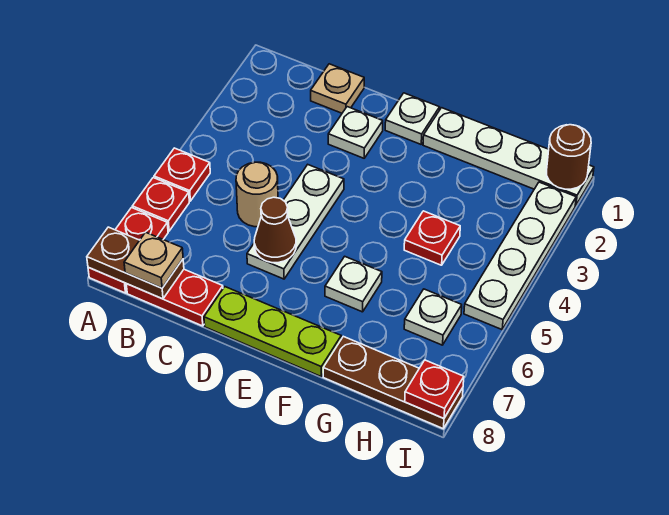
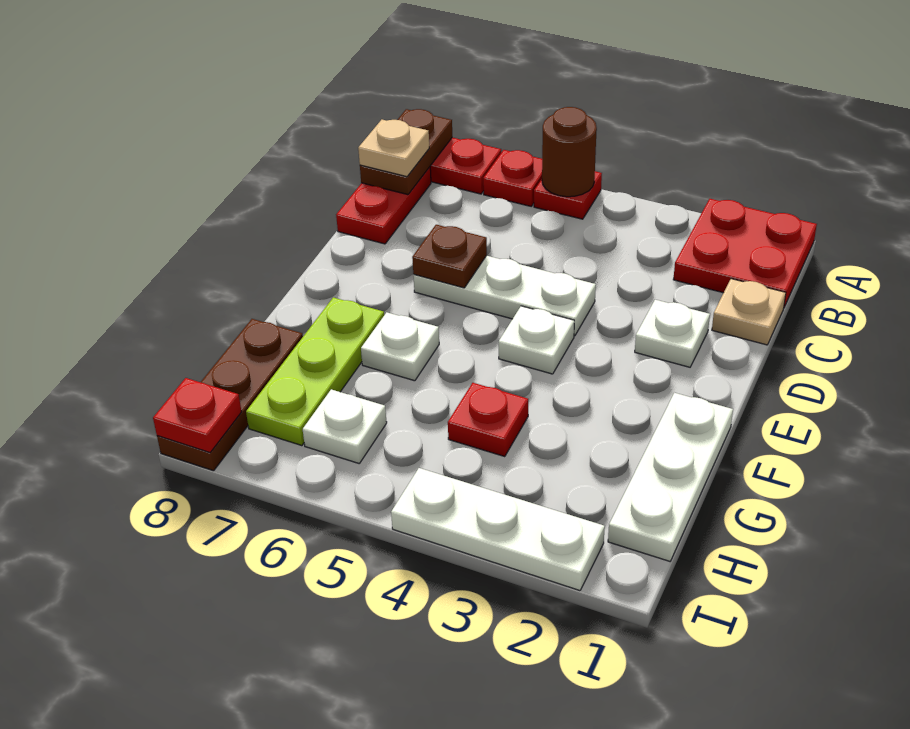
none -> red plate A1:B2 level 1
tan round brick C5 level 1 -> none
brown cone D6 level 2 -> brown plate D6 level 2
lime plate D8:F8 level 1 -> lime plate F7:H7 level 1
white plate E1 level 1 -> white plate E4 level 1
white plate F1:I1 level 1 -> white plate F1:H1 level 1
brown round brick I1 level 2 -> brown round brick A5 level 2
white plate I2:I5 level 1 -> white plate I2:I4 level 1

